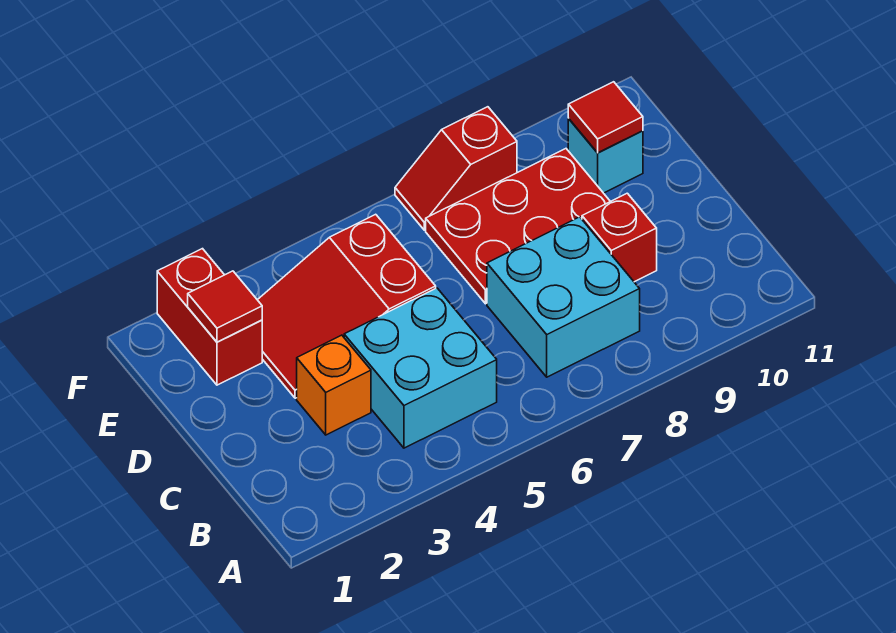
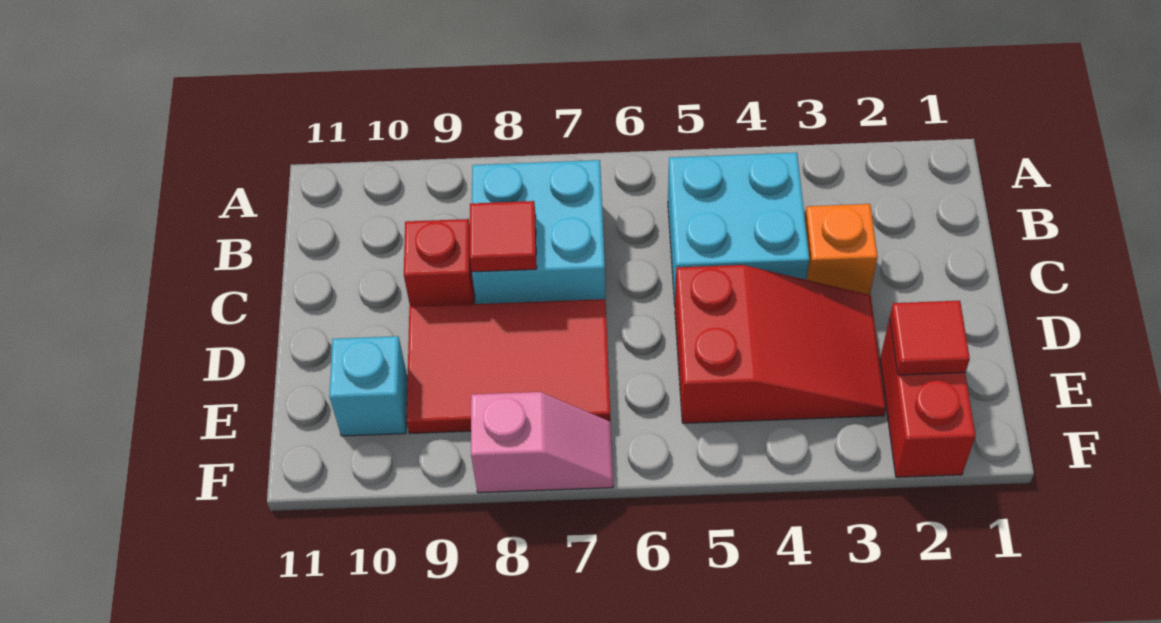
red plate D7:E9 level 1 -> red tile D7:E9 level 1
red tile E10 level 2 -> red tile C8 level 2
red slope F7:F8 level 1 top 8 -> pink slope F7:F8 level 1 top 8

